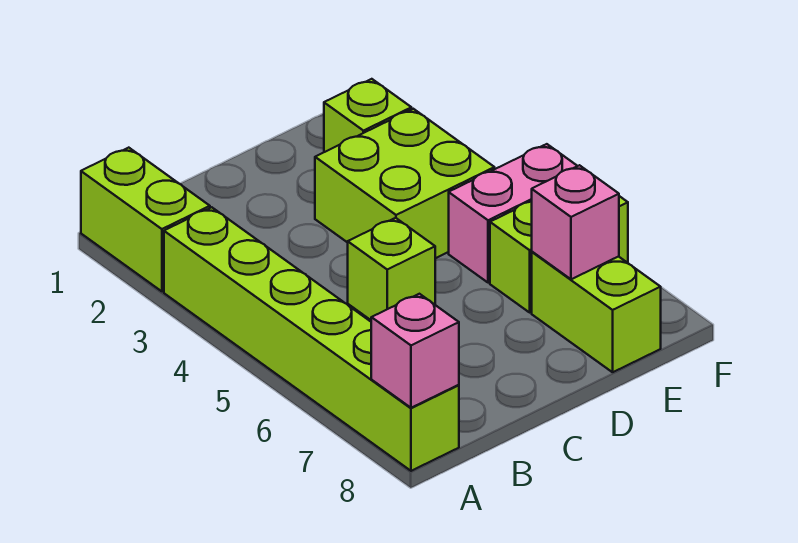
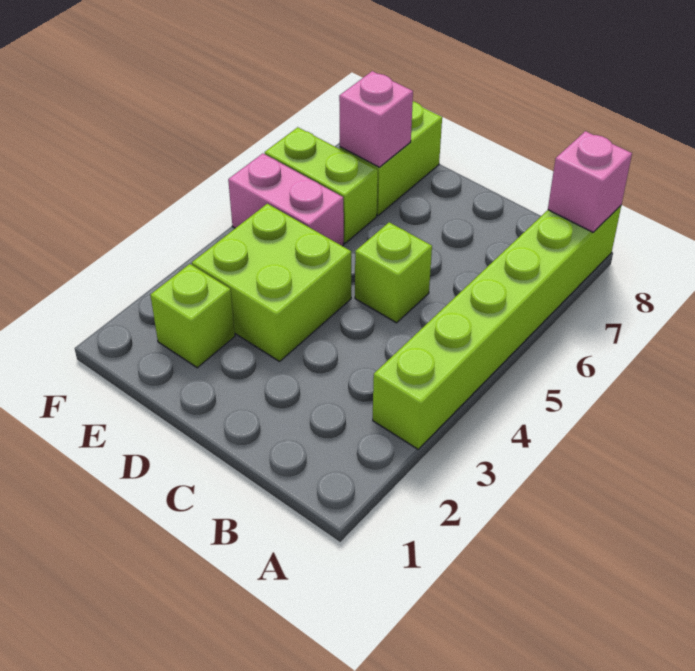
lime brick A1:A2 level 1 -> none

